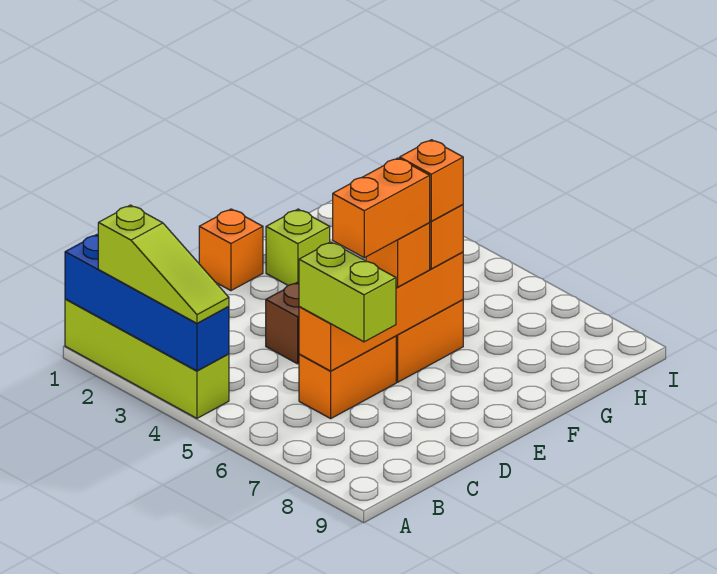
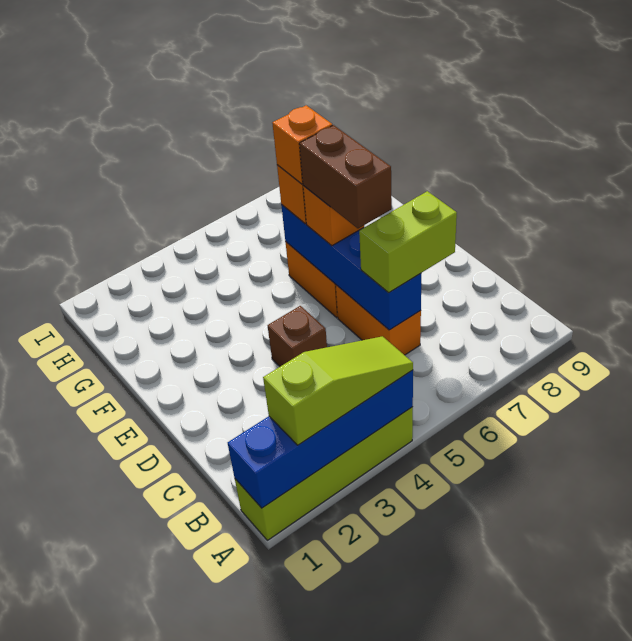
orange brick C6:F6 level 2 -> blue brick C6:F6 level 2
orange brick D6:E6 level 4 -> brown brick D6:E6 level 4
orange brick E1 level 1 -> none
lime brick F2 level 1 -> none

